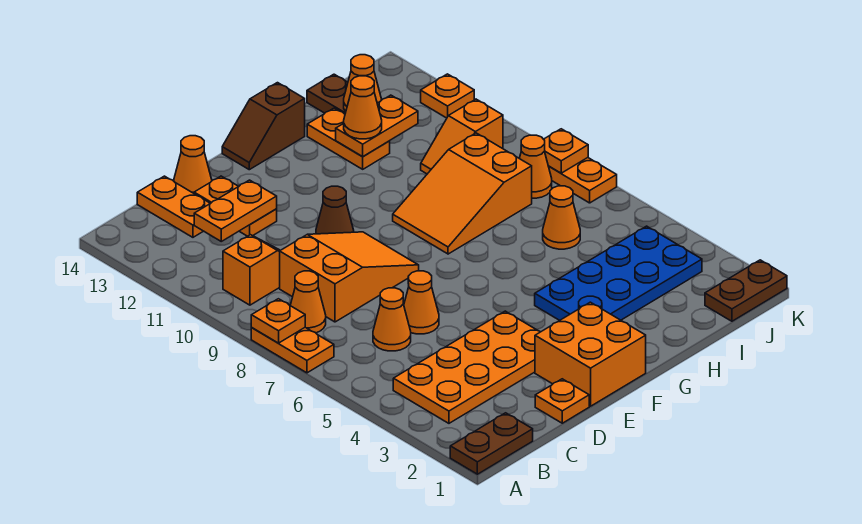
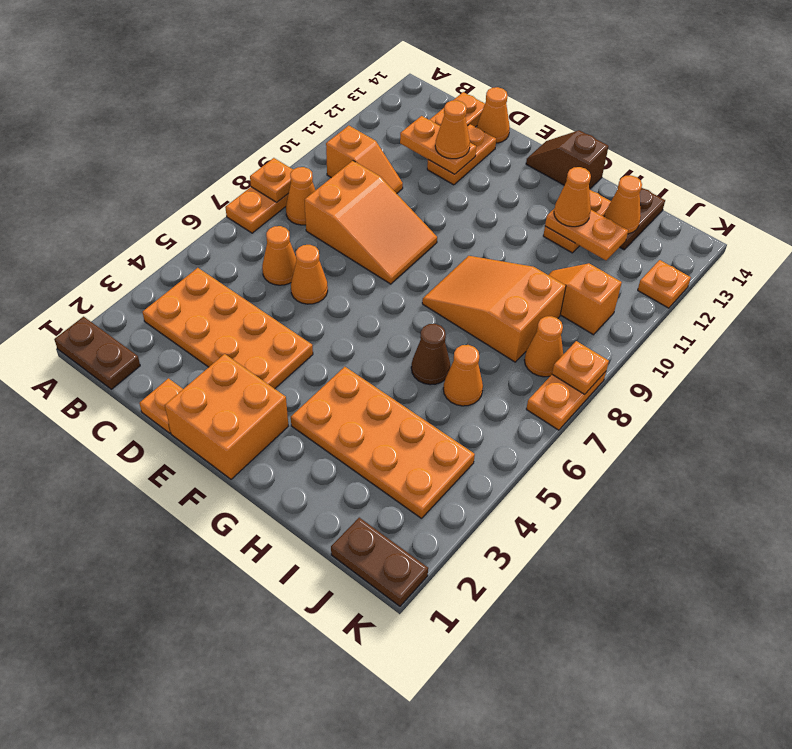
none -> orange cone D12 level 3
brown cone E10 level 1 -> brown cone H6 level 1
blue plate G3:J4 level 1 -> orange plate G3:J4 level 1

